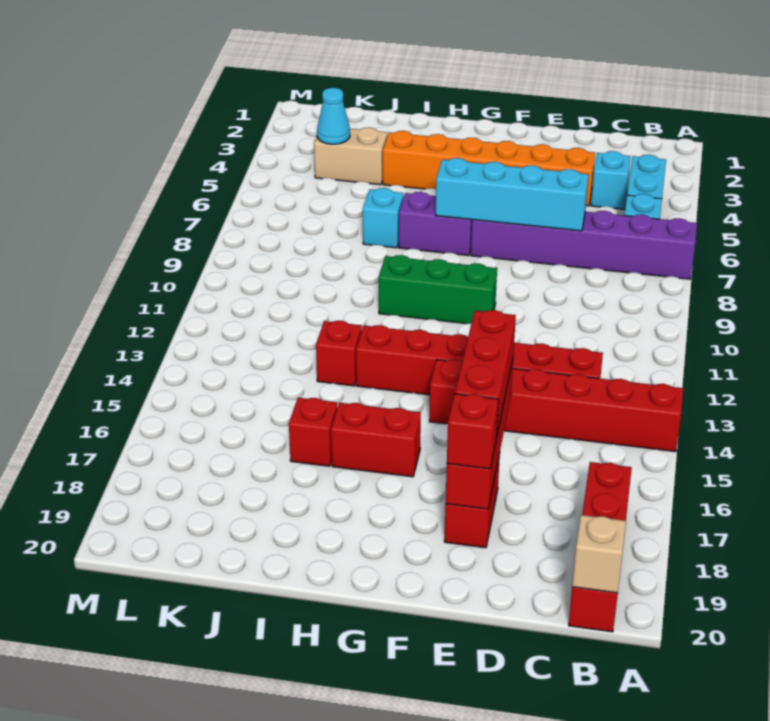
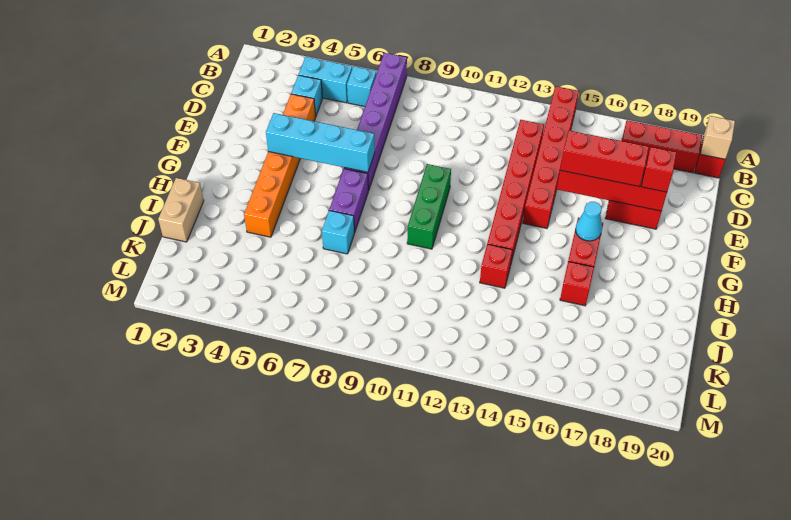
cyan brick D7:G7 level 2 -> cyan brick F4:F7 level 2
tan brick J4:K4 level 1 -> tan brick I1:J1 level 1
cyan cone K4 level 2 -> cyan cone G16 level 2

